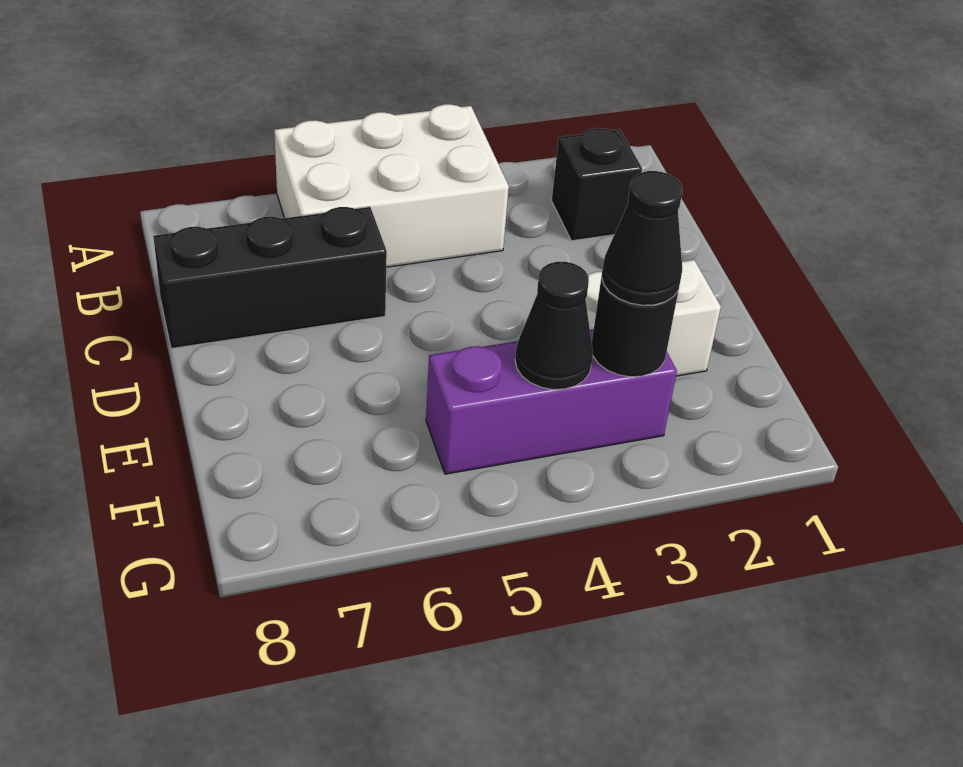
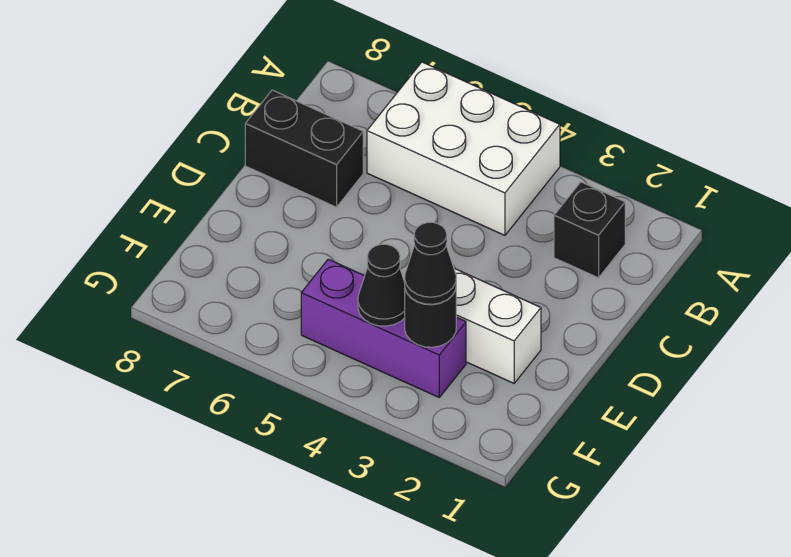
black brick C6:C8 level 1 -> black brick C7:C8 level 1

